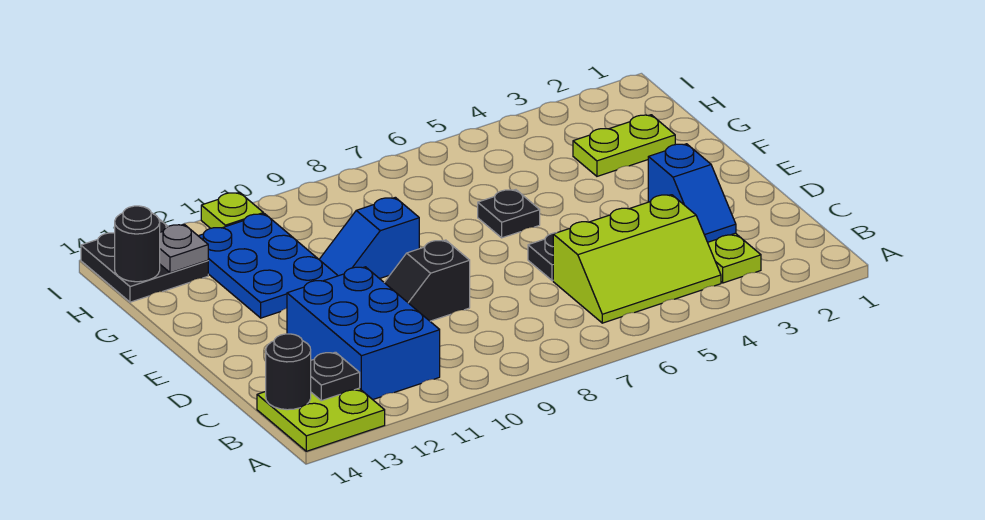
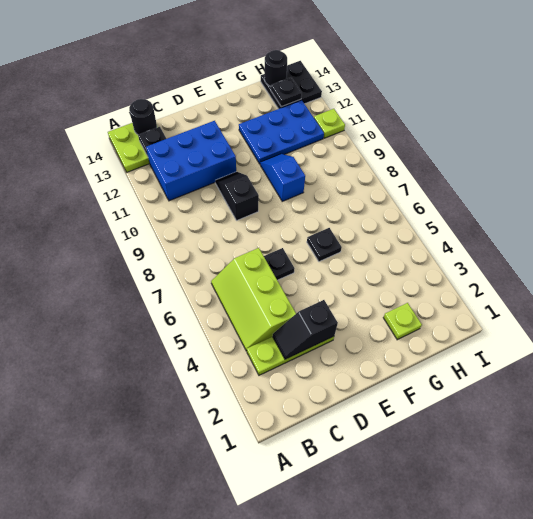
blue slope C3:D3 level 2 top D -> black slope C3:D3 level 2 top D
lime plate G2:G3 level 1 -> lime plate G2 level 1
grey plate H13 level 2 -> black plate H13 level 2

